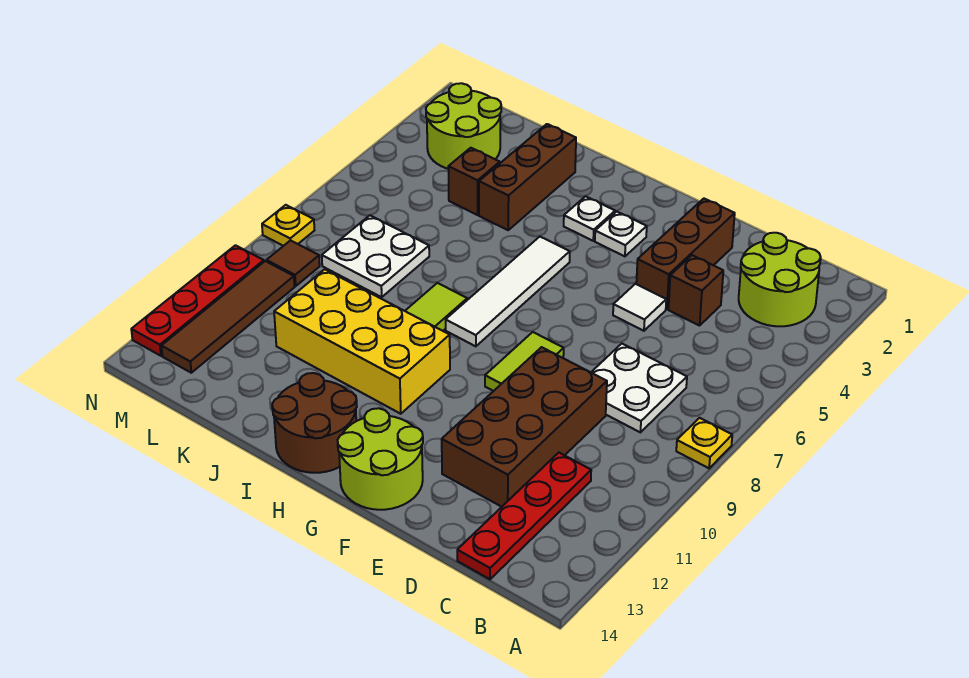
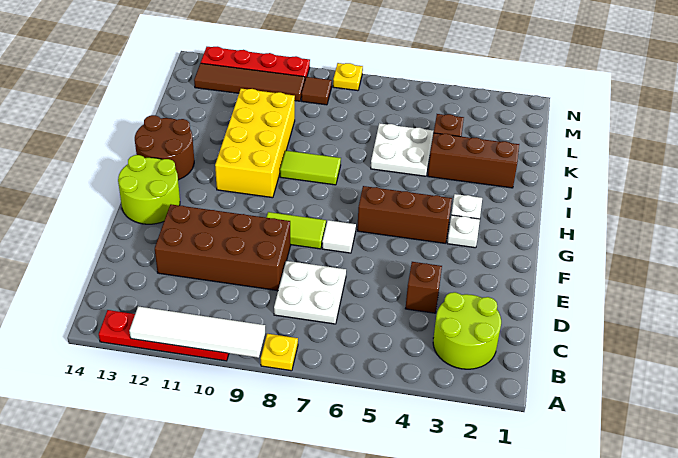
red plate C11:C14 level 1 -> red plate A10:A13 level 1
brown brick E2:E4 level 1 -> brown brick G4:G6 level 1
white tile E5 level 1 -> white tile F7 level 1
white tile H5:H8 level 1 -> white tile A9:A12 level 2
white plate K7:L8 level 1 -> white plate J5:K6 level 1
lime round brick L2:M3 level 1 -> none

